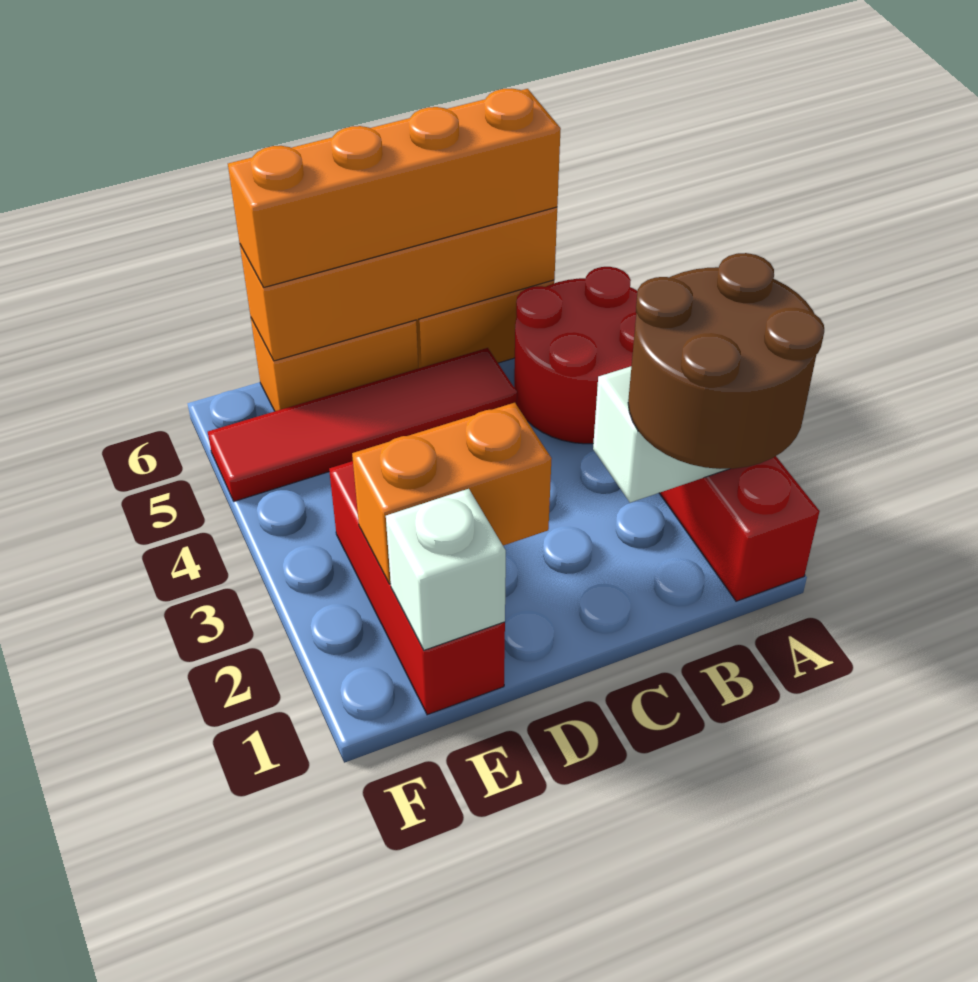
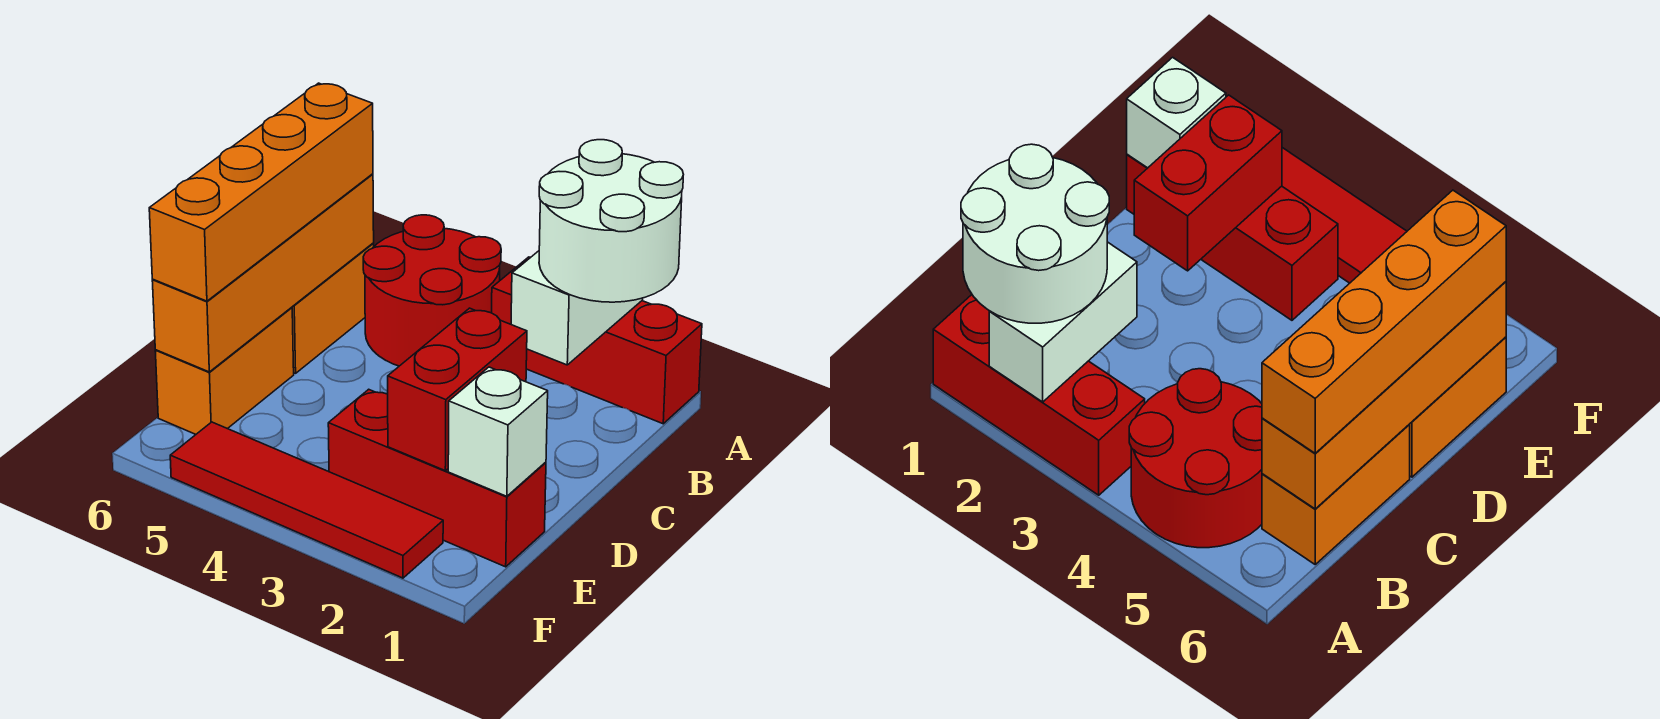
brown round brick A1:B2 level 3 -> white round brick A1:B2 level 3
red tile C5:F5 level 1 -> red tile F2:F5 level 1
orange brick D2:E2 level 2 -> red brick D2:E2 level 2

